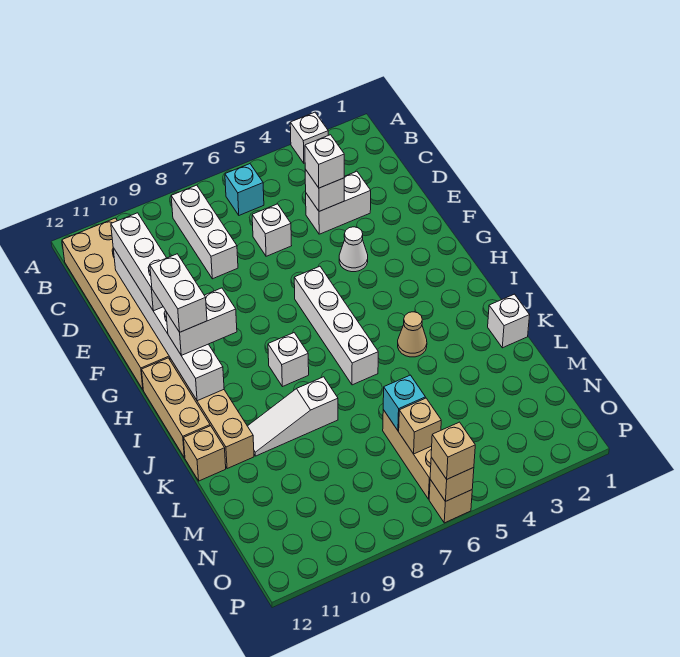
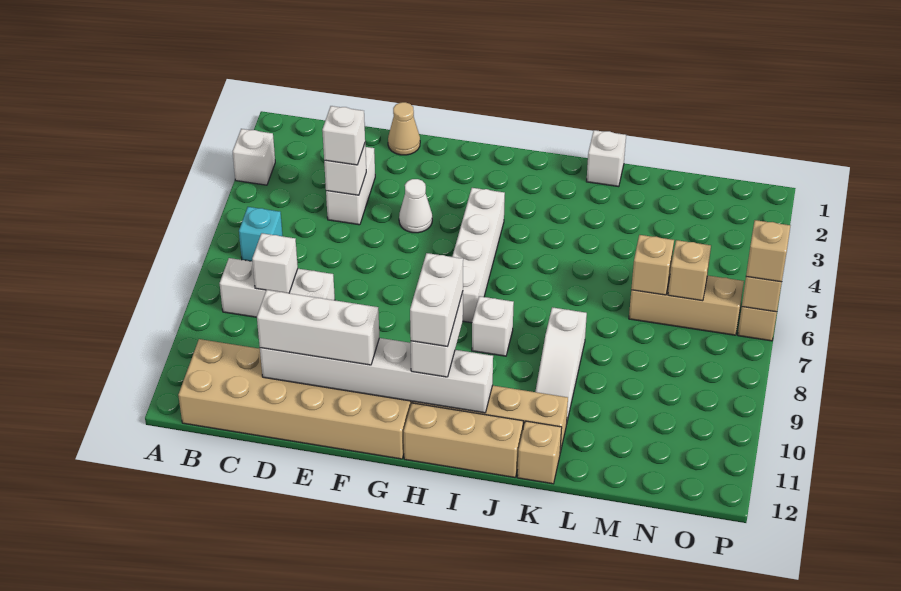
white brick D6 level 1 -> white brick C8 level 2
white brick G6:J6 level 1 -> white brick H4:H7 level 1
white brick G11:H11 level 4 -> white brick H10:H11 level 4
tan cone J4 level 1 -> tan cone E1 level 1
cyan brick M6 level 2 -> tan brick M6 level 2

